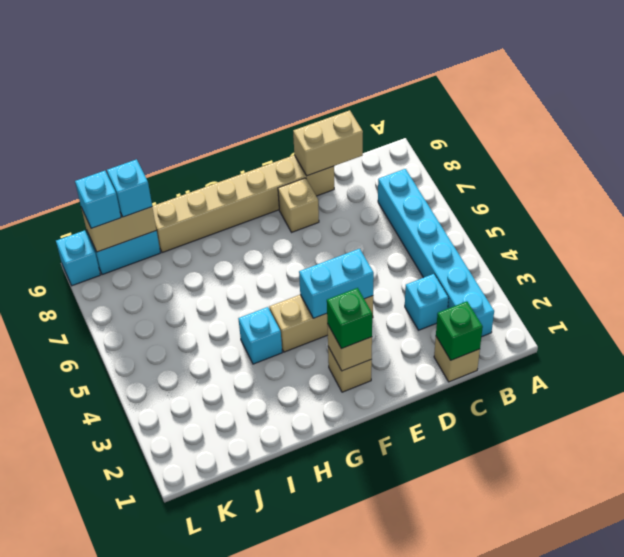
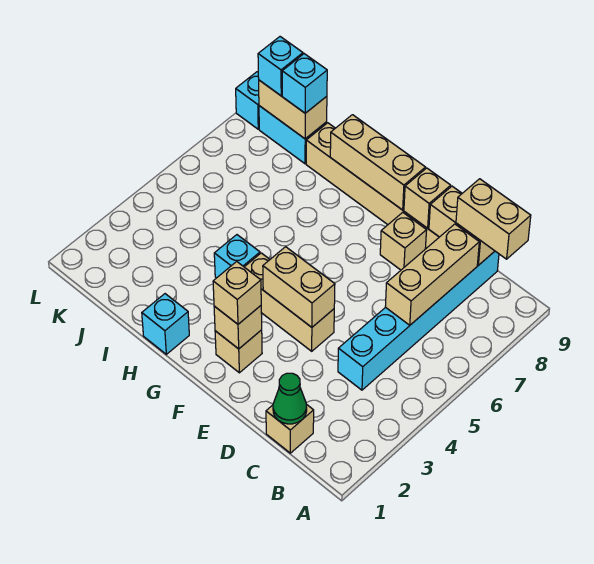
cyan brick B2:B7 level 1 -> cyan brick C4:C9 level 1
none -> tan brick B9:C9 level 3
green brick C1 level 2 -> green cone C1 level 2
cyan brick C3 level 1 -> cyan brick H1 level 1
none -> tan brick C6:C8 level 2
cyan brick E4:F4 level 2 -> tan brick E4:F4 level 2
none -> tan brick E9 level 2
green brick F2 level 3 -> tan brick F2 level 3
none -> tan brick F9:H9 level 2

